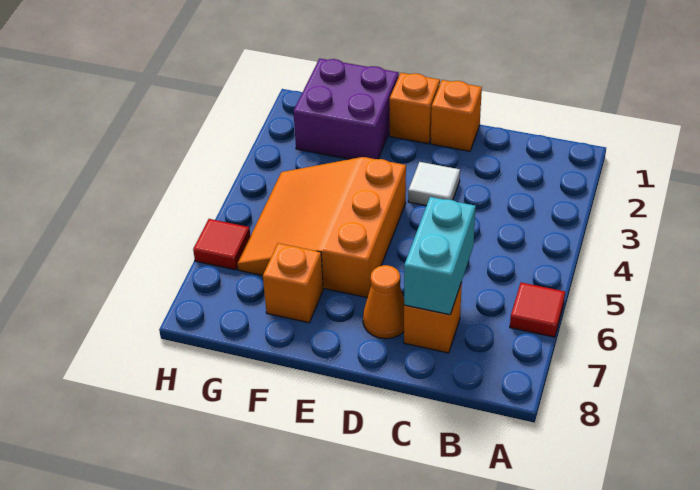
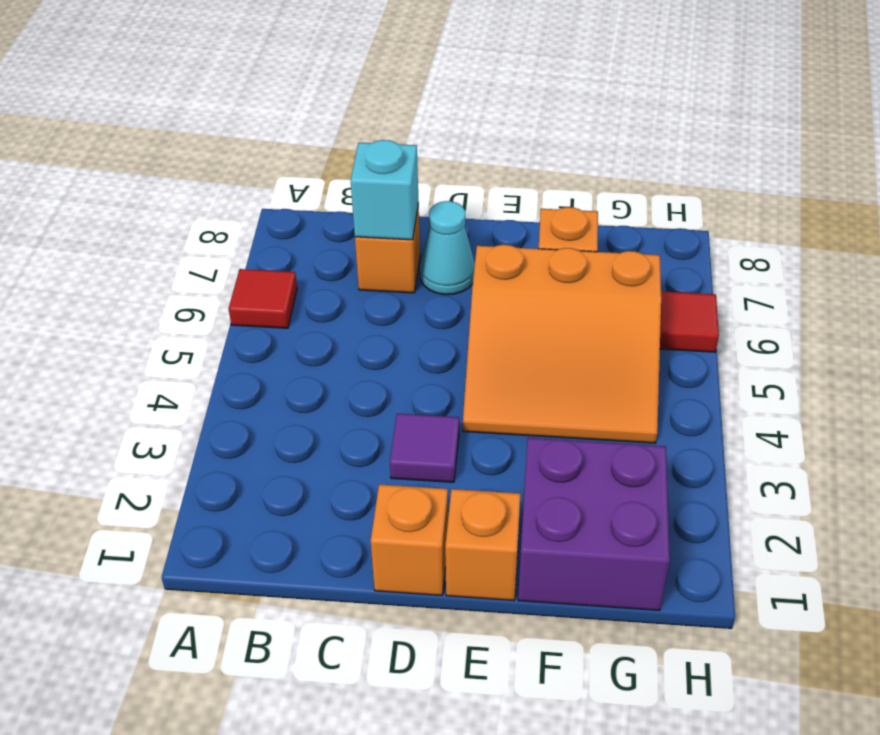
cyan brick C6:C7 level 2 -> cyan brick C7 level 2
white tile D3 level 1 -> purple tile D3 level 1
orange cone D7 level 1 -> cyan cone D7 level 1
orange slope E4:G6 level 1 top E -> orange slope E4:G6 level 1 top 6

